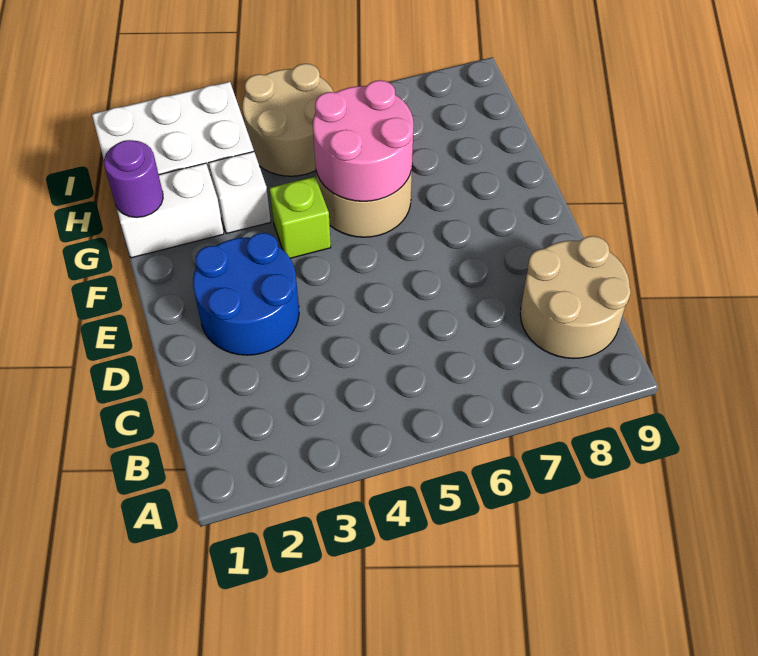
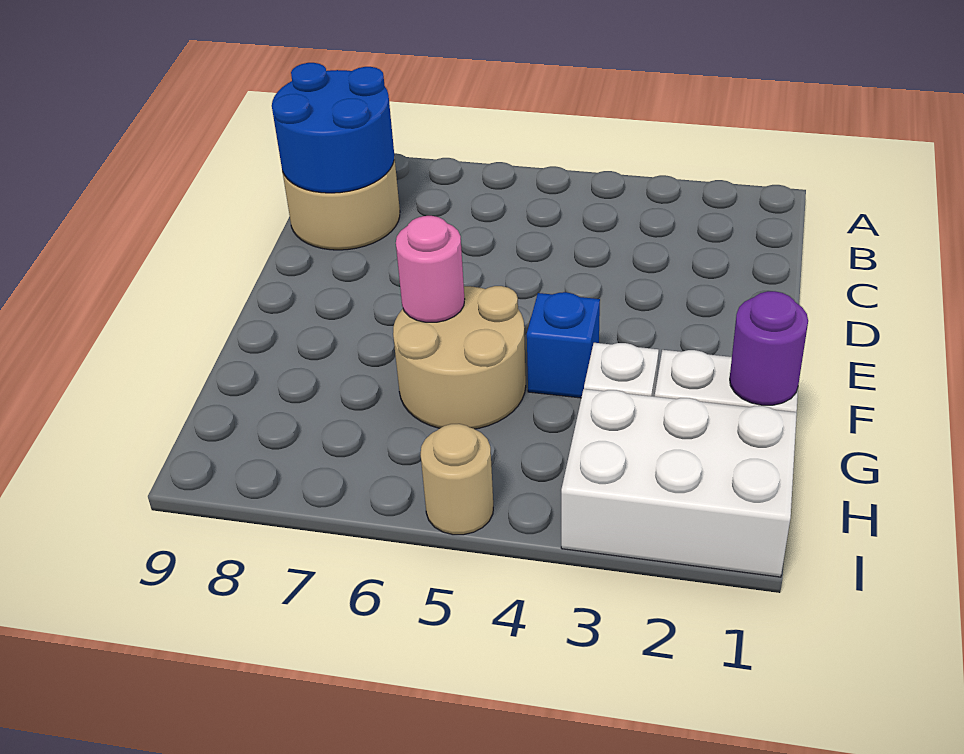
blue round brick D2:E3 level 1 -> blue round brick B8:C9 level 2
lime brick F4 level 1 -> blue brick F4 level 1
pink round brick F5:G6 level 2 -> pink round brick F6 level 2
tan round brick H4:I5 level 1 -> tan round brick I5 level 1

